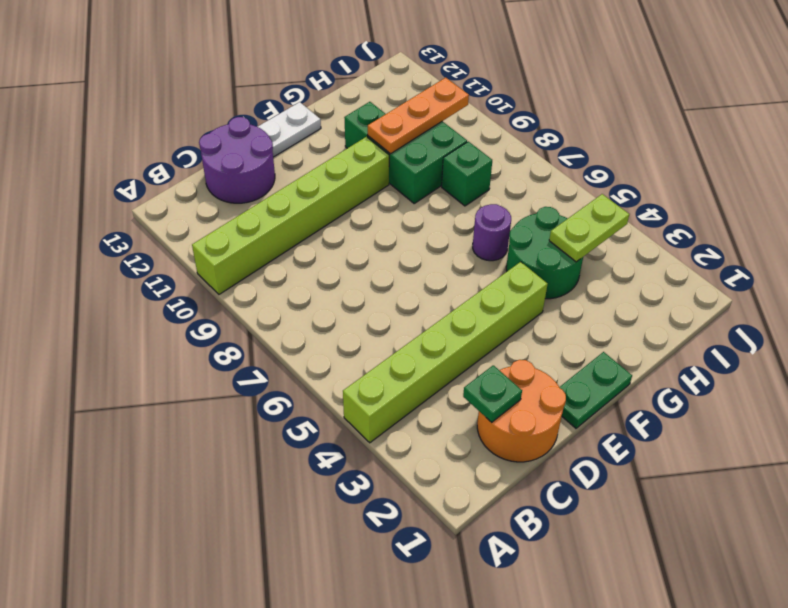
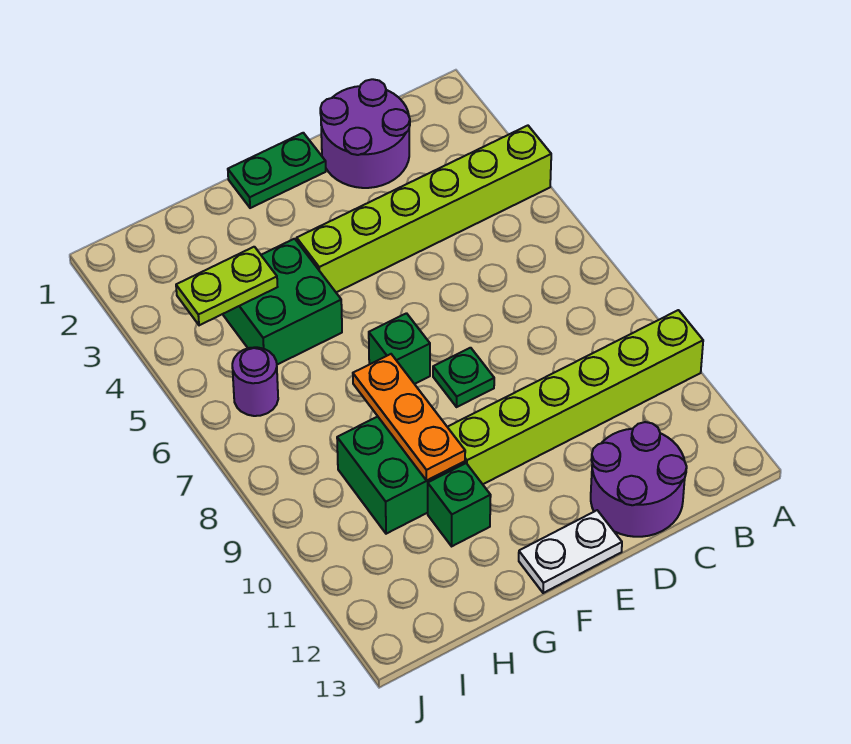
orange round brick C1:D2 level 1 -> purple round brick C1:D2 level 1
green plate C2 level 2 -> green plate E8 level 1
green round brick G4:H5 level 1 -> green brick G4:H5 level 1
purple round brick G6 level 1 -> purple round brick I6 level 1
orange plate G10:I10 level 2 -> orange plate G8:G10 level 2
green brick H8 level 1 -> green brick F7 level 1

